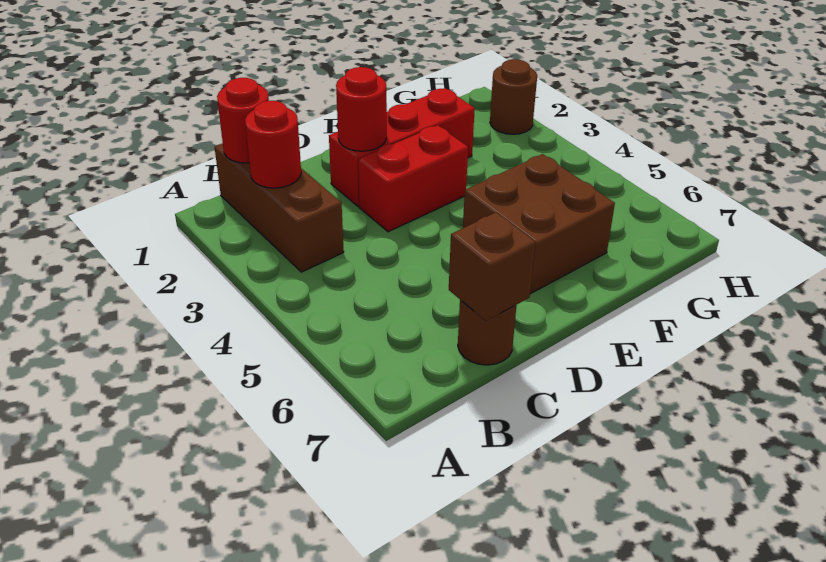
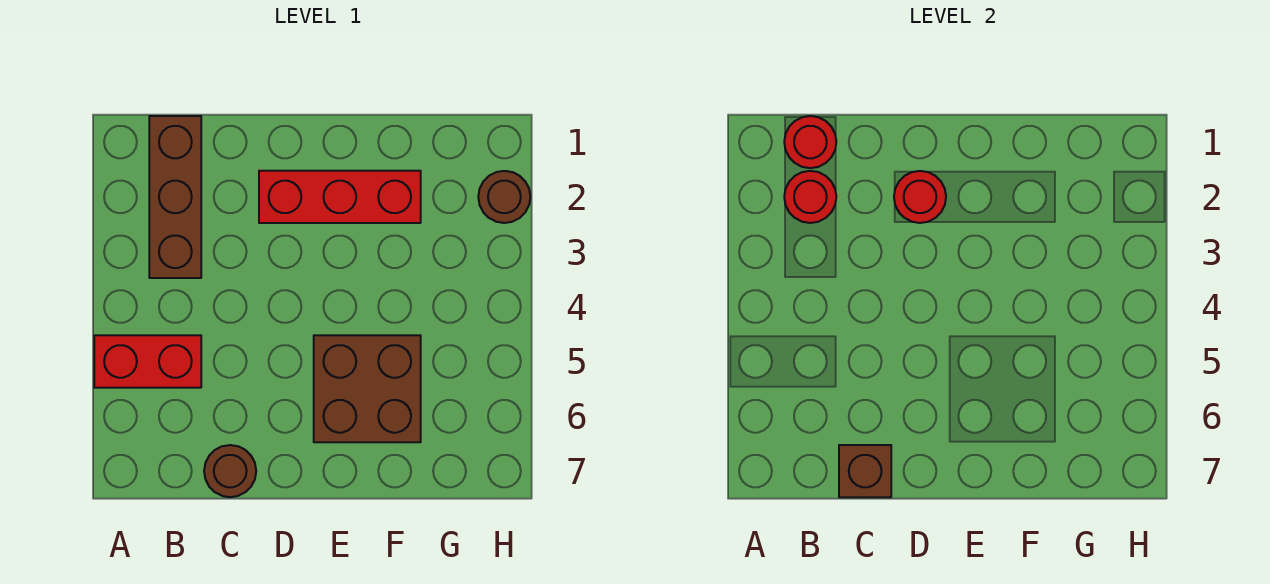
red brick D3:E3 level 1 -> red brick A5:B5 level 1

